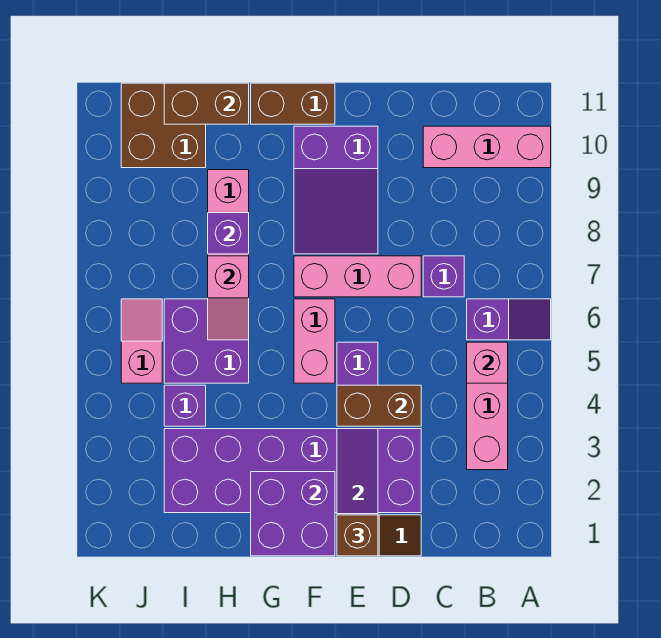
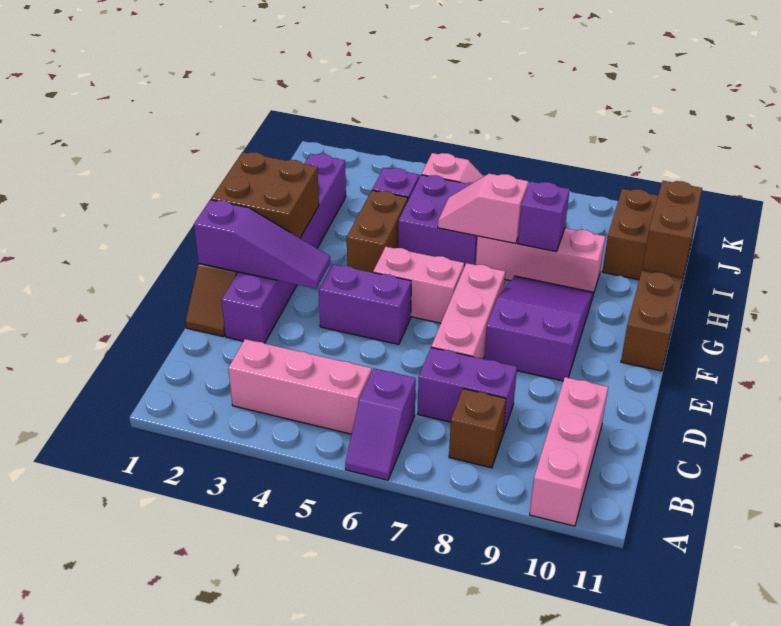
pink brick B5 level 2 -> none
purple brick C7 level 1 -> purple brick C7:C8 level 1
purple brick D2:I3 level 1 -> purple brick D2:I2 level 1
brown brick D4:E4 level 2 -> brown brick G4:H4 level 1
brown brick E1 level 3 -> brown brick B8 level 1
purple slope E8:F10 level 1 top 10 -> purple slope E8:G9 level 1 top E
purple brick F1:G2 level 2 -> brown brick F1:G2 level 2

